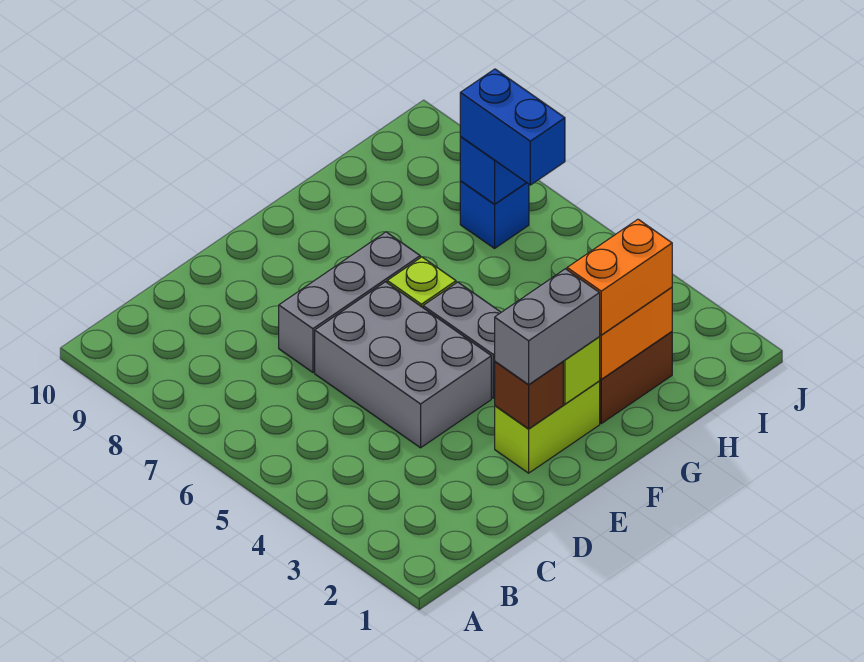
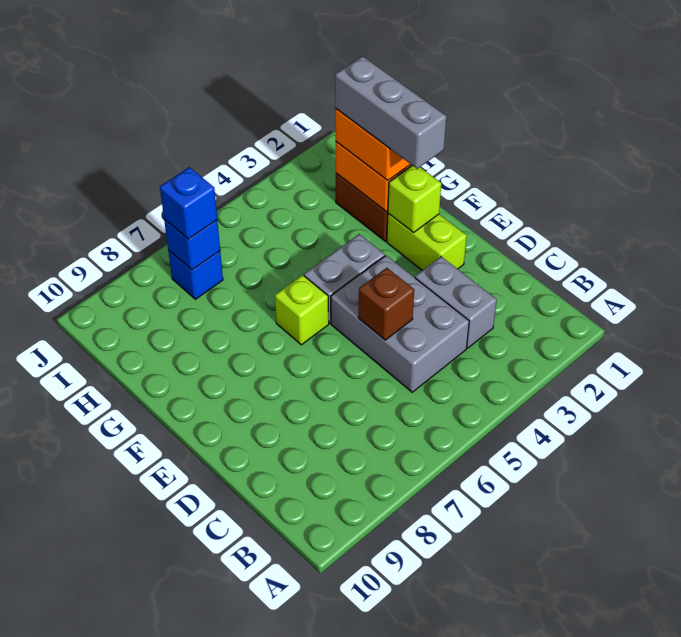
grey brick D4:E6 level 1 -> grey brick C4:E5 level 1
grey brick D7:F7 level 1 -> grey brick F2:H2 level 4
brown brick E2 level 2 -> brown brick D5 level 2
grey brick E2:F2 level 3 -> grey brick C3:D3 level 1
blue brick I6:I7 level 3 -> blue brick I7 level 3

